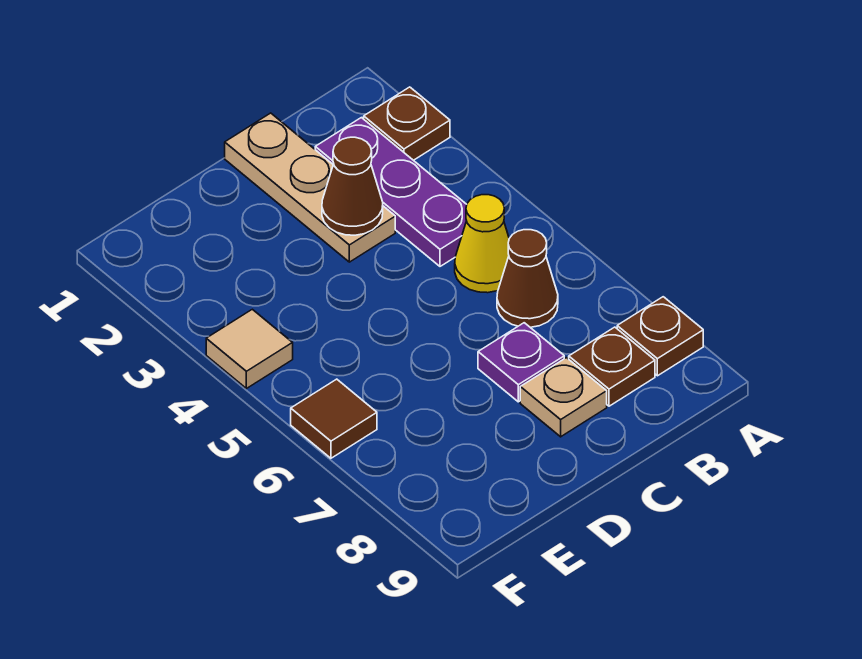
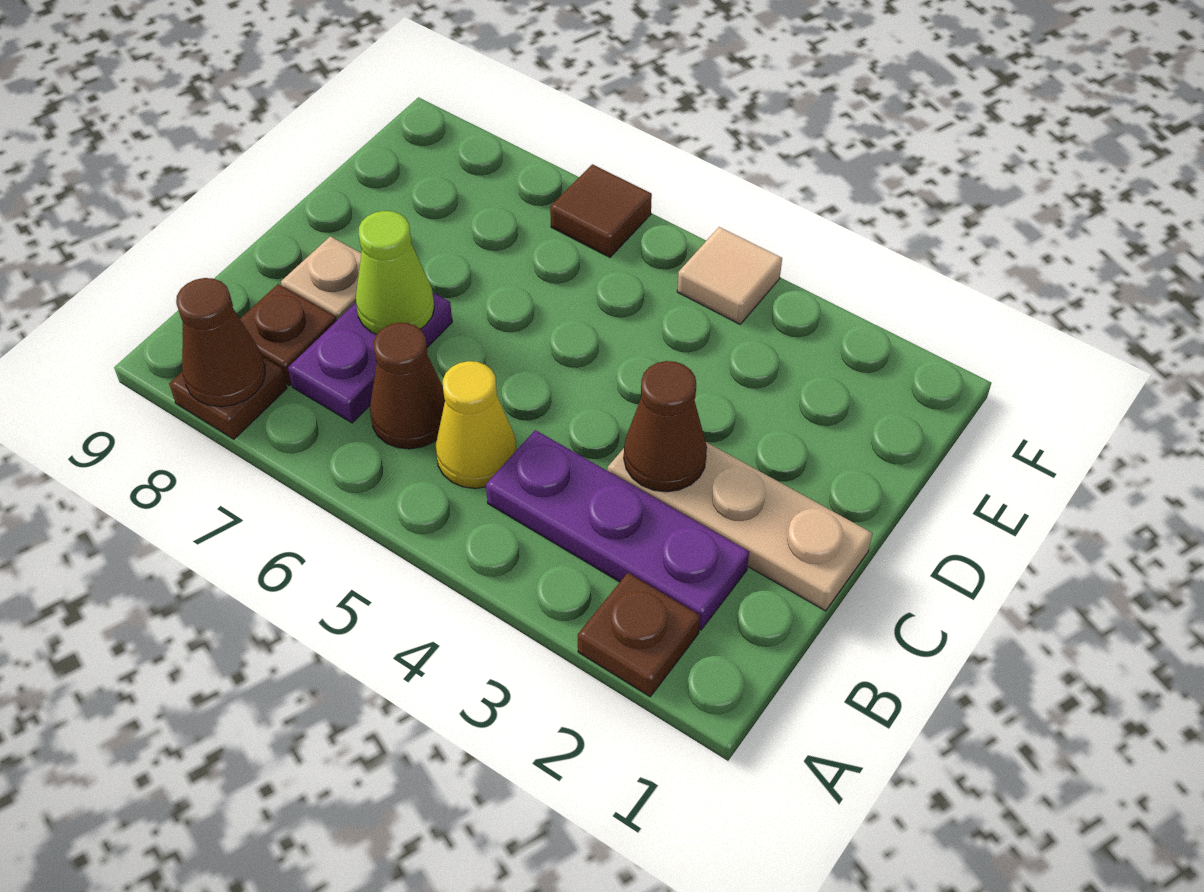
none -> brown cone A8 level 2
purple plate C7 level 1 -> purple plate B7:C7 level 1
none -> lime cone C7 level 2

